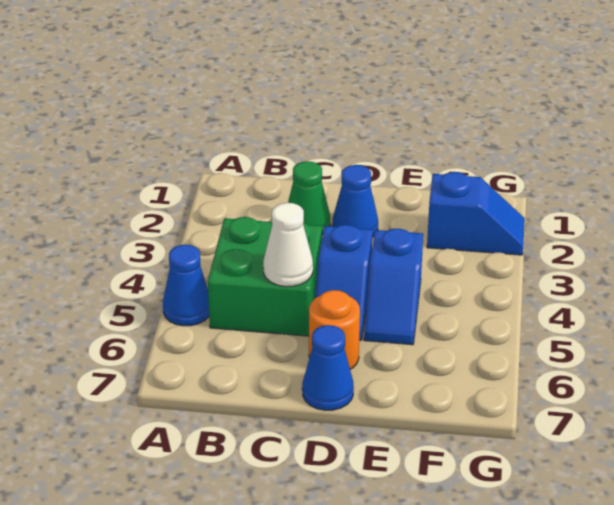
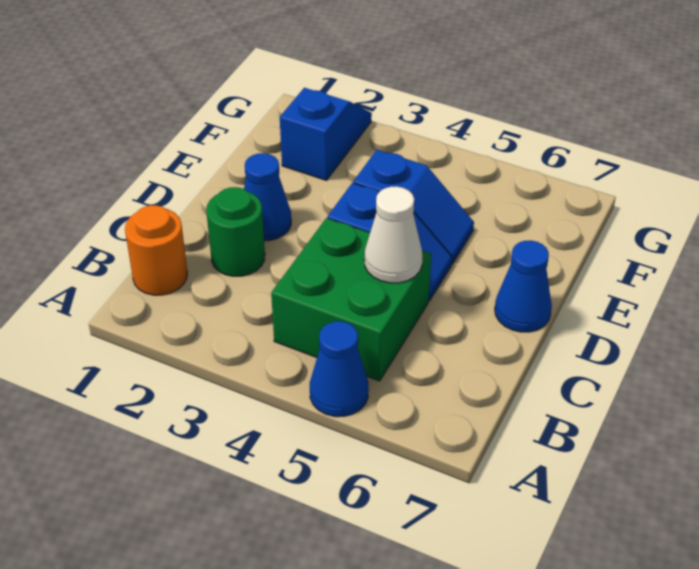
green cone C2 level 1 -> green round brick C2 level 1
orange round brick D6 level 1 -> orange round brick B1 level 1

